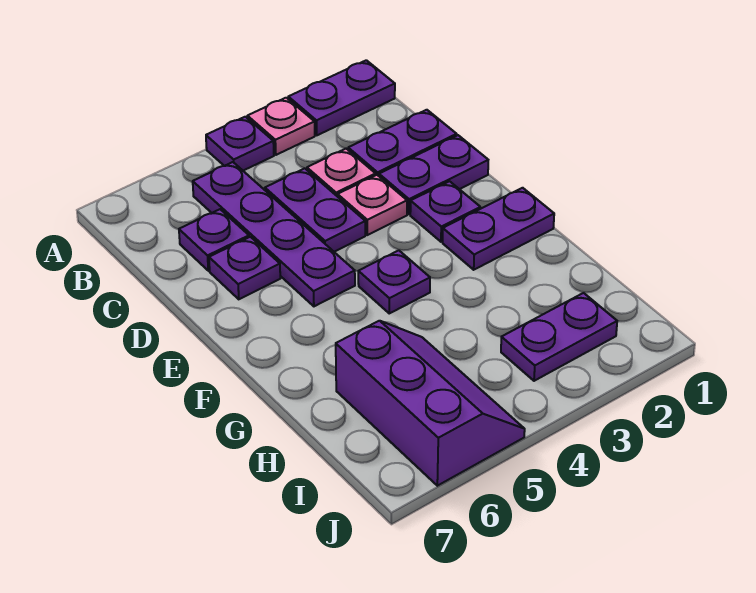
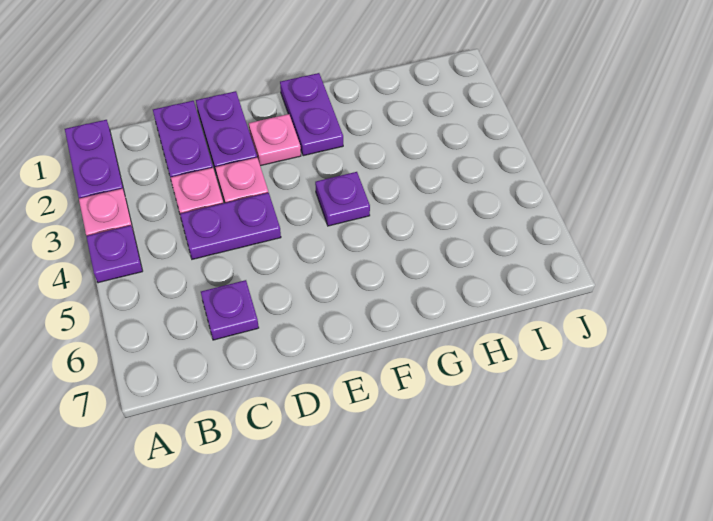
purple plate B5:E5 level 1 -> none
purple plate D6 level 1 -> none
purple plate E2 level 1 -> pink plate E2 level 1
purple slope H5:J6 level 1 top 6 -> none
purple plate I2:I3 level 1 -> none

